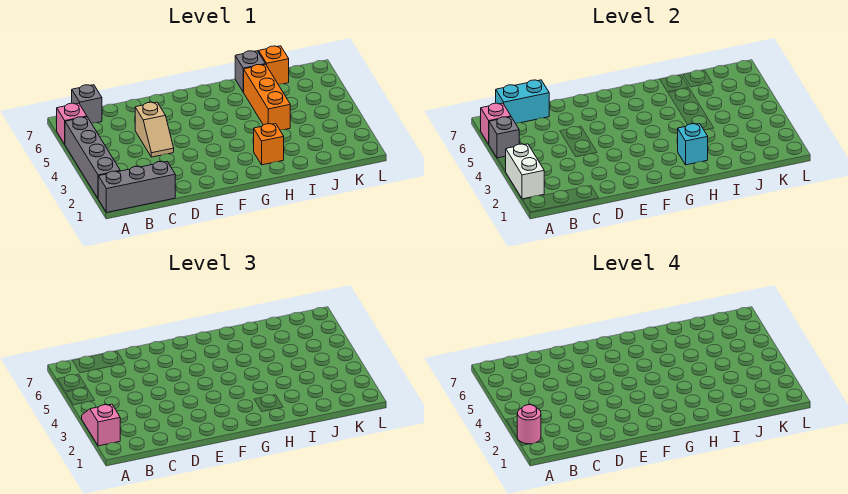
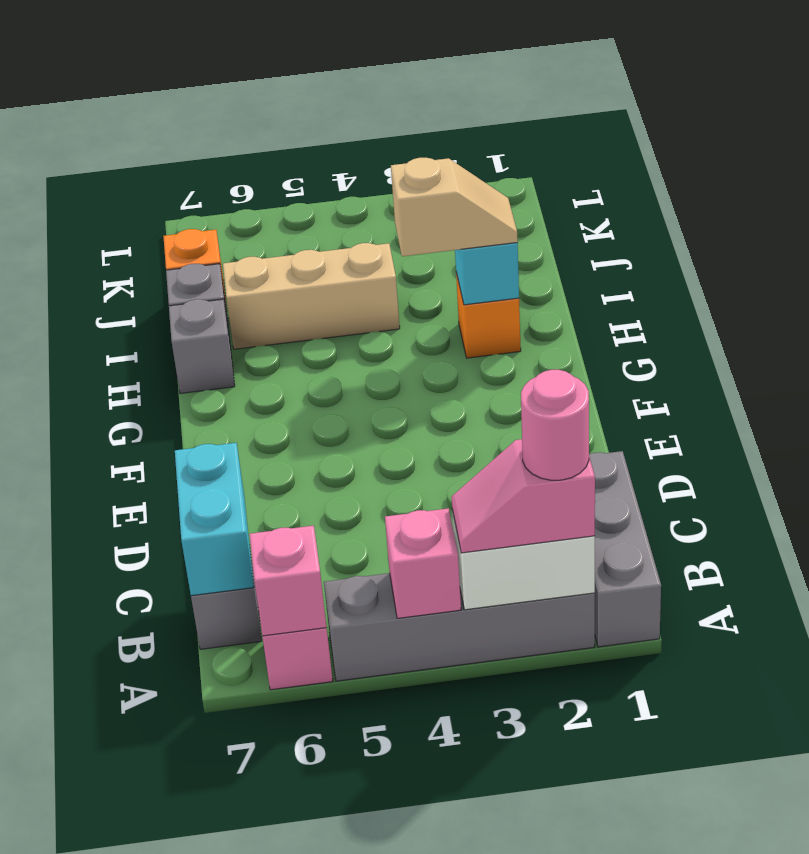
none -> pink brick A4 level 2
grey brick A5 level 2 -> grey brick H7 level 1
tan slope D4:D5 level 1 top 5 -> tan slope H2:H3 level 3 top 3
orange brick I4:I6 level 1 -> tan brick I4:I6 level 1

